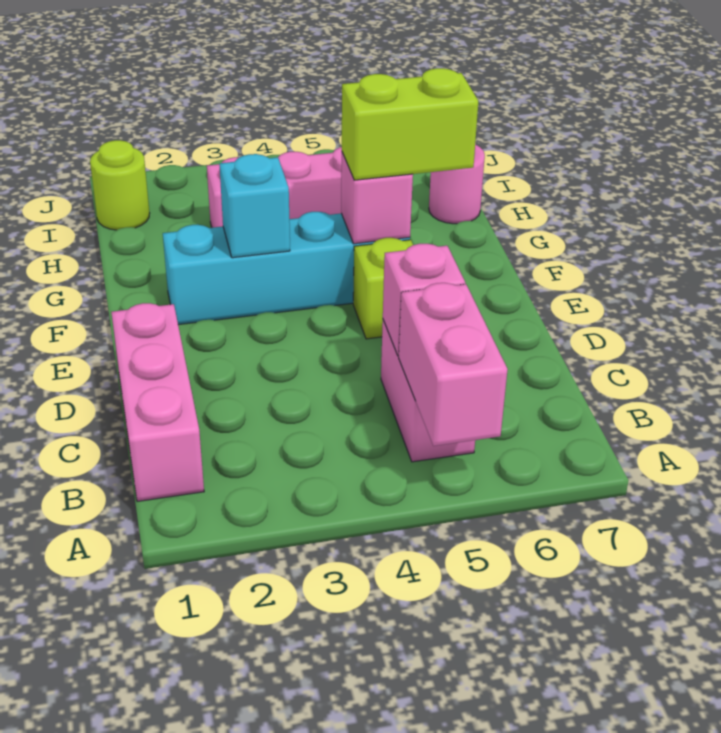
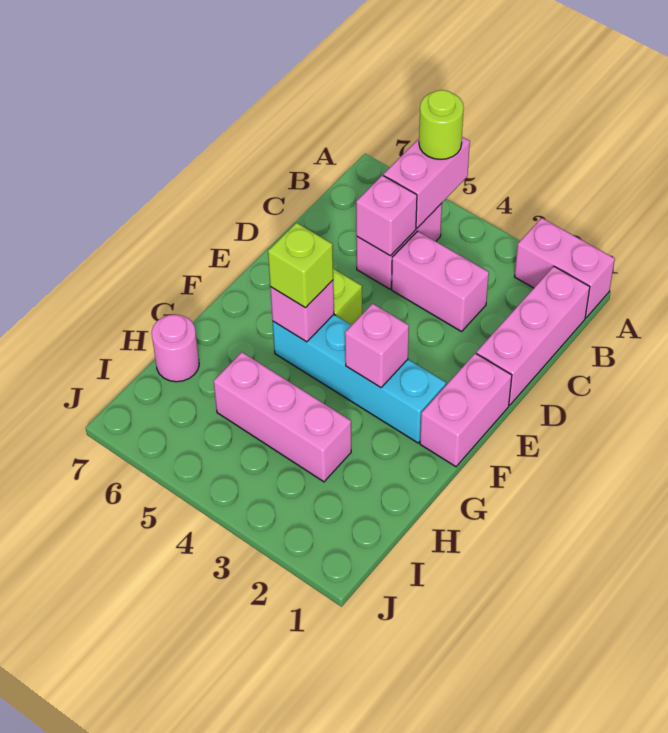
none -> pink brick A1:A2 level 1
none -> pink brick C3:C4 level 1
none -> pink brick E1:F1 level 1
cyan brick F3 level 2 -> pink brick F3 level 2
lime brick F5:F6 level 3 -> lime brick F5 level 3
lime round brick I1 level 1 -> lime round brick A5 level 3

